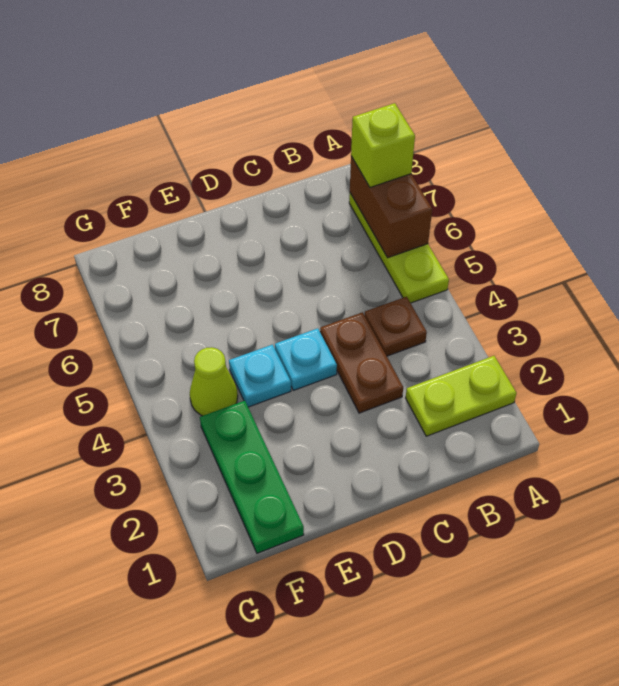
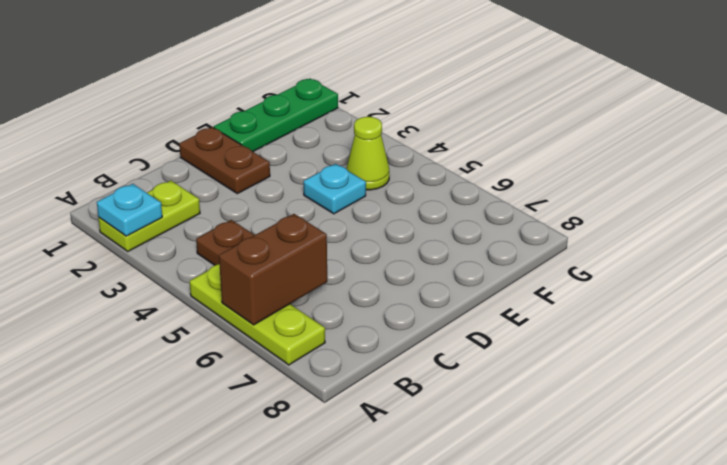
brown brick A6:A7 level 2 -> brown brick A6:B6 level 2
lime brick A7 level 3 -> none
brown plate C3:C4 level 1 -> brown plate D1:D2 level 1
cyan plate D4 level 1 -> cyan plate A2 level 2
green plate F1:F3 level 1 -> green plate E1:G1 level 1

